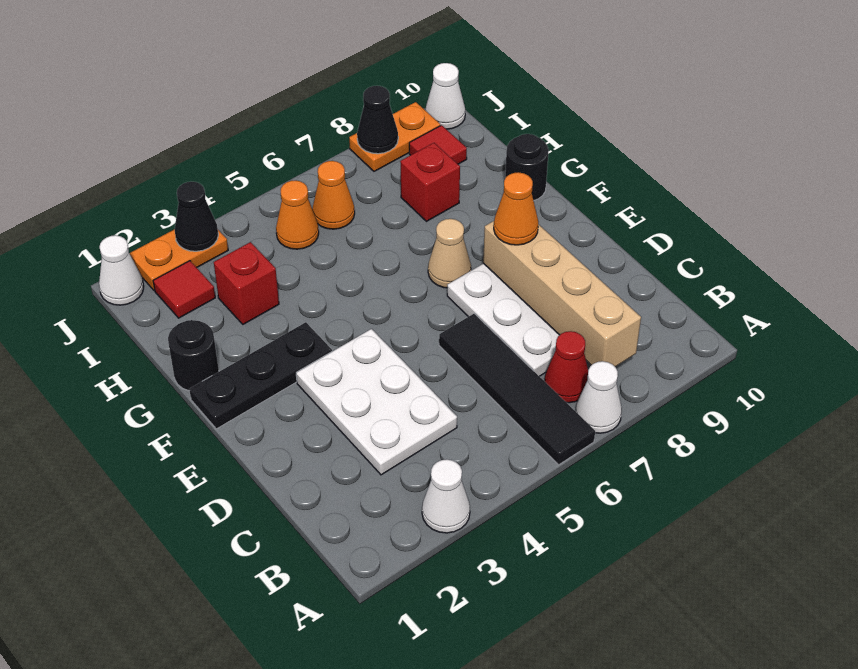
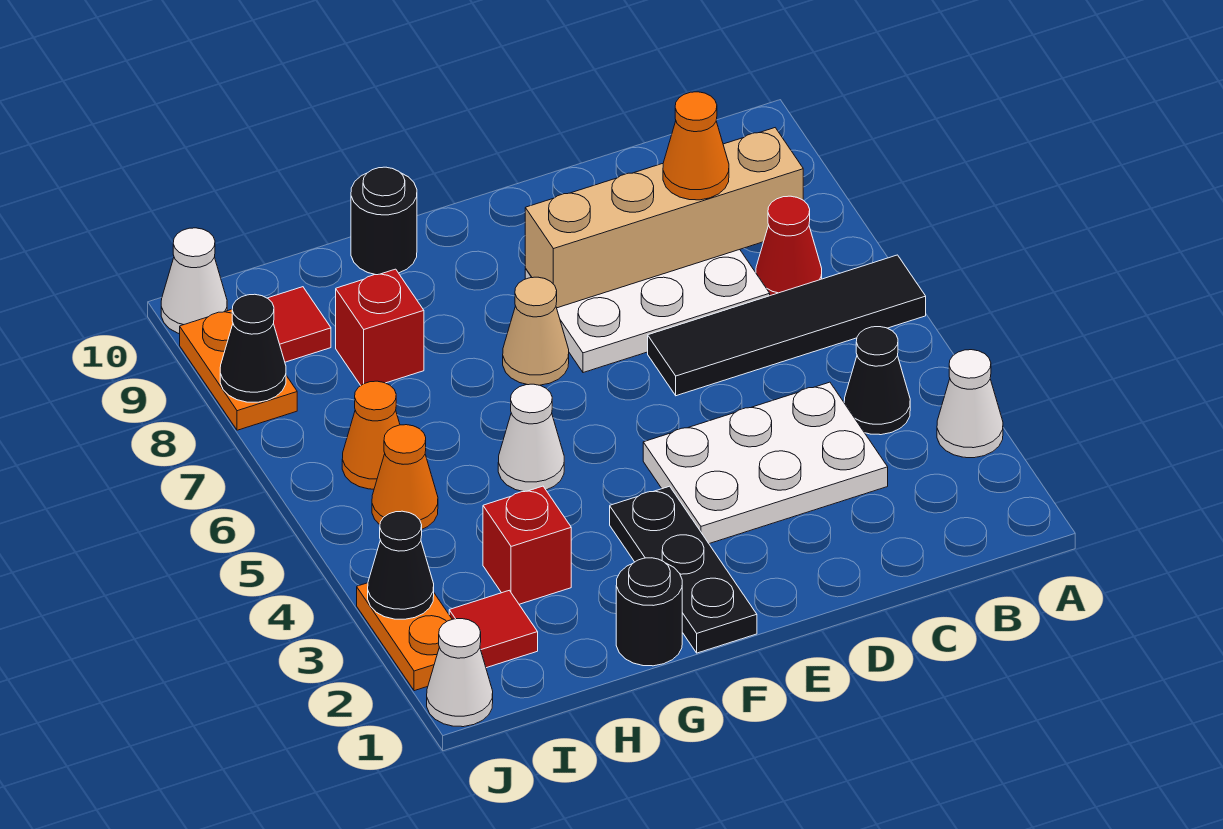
white cone A7 level 1 -> white cone G5 level 1
none -> black cone B4 level 1
orange cone E8 level 3 -> orange cone C8 level 3

